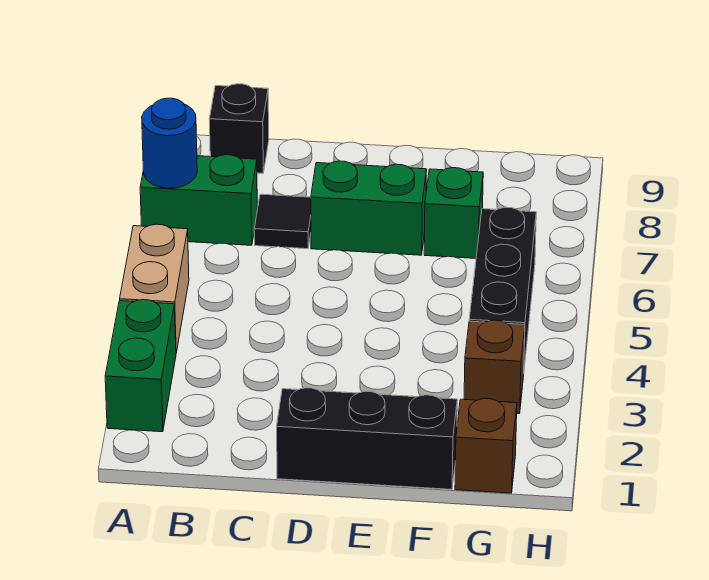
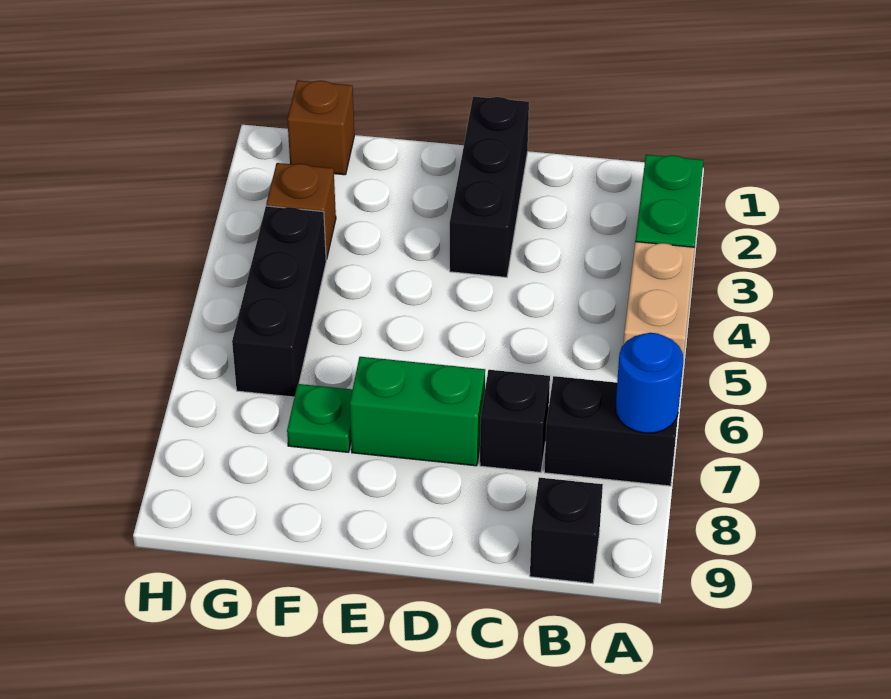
green brick A7:B7 level 1 -> black brick A7:B7 level 1
black tile C7 level 1 -> black brick C7 level 1
black brick D1:F1 level 1 -> black brick D1:D3 level 1
green brick F7 level 1 -> green plate F7 level 1

